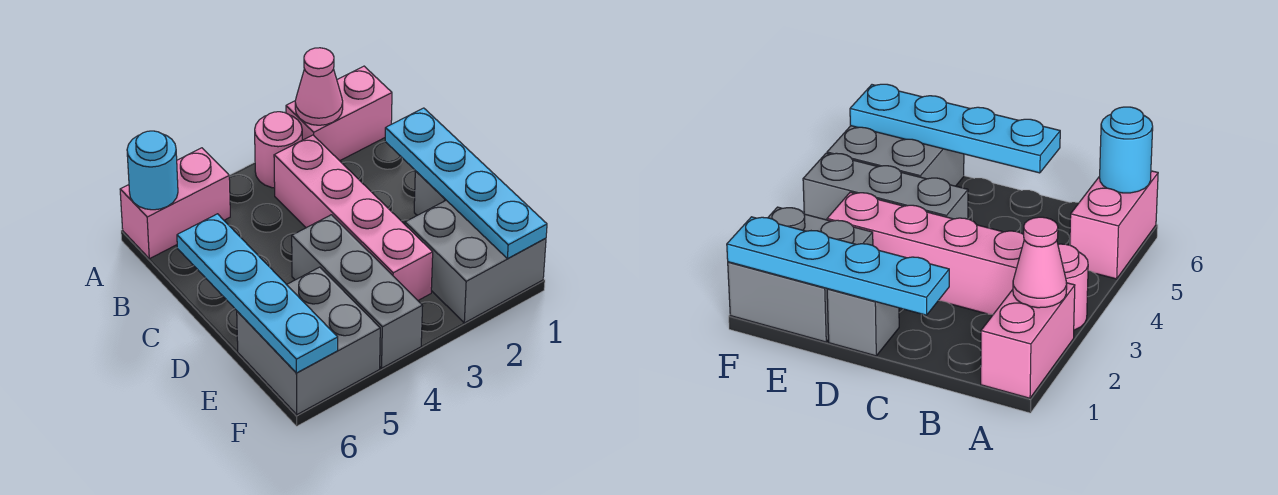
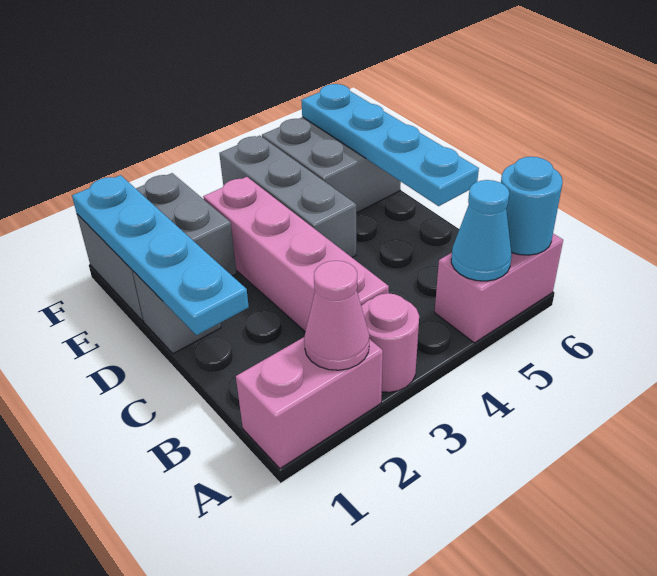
none -> cyan cone A5 level 2

